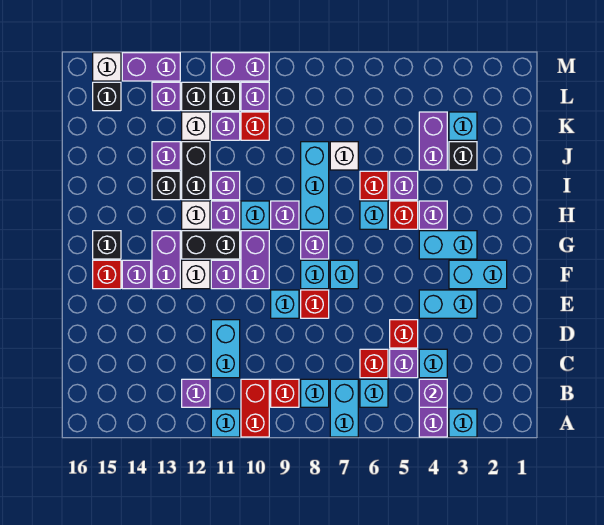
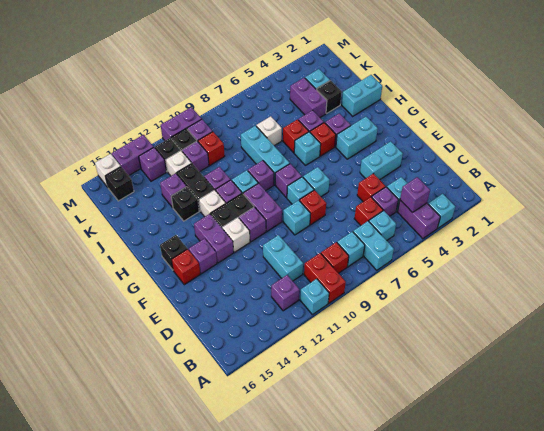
cyan brick F2:F3 level 1 -> cyan brick I1:I2 level 1

